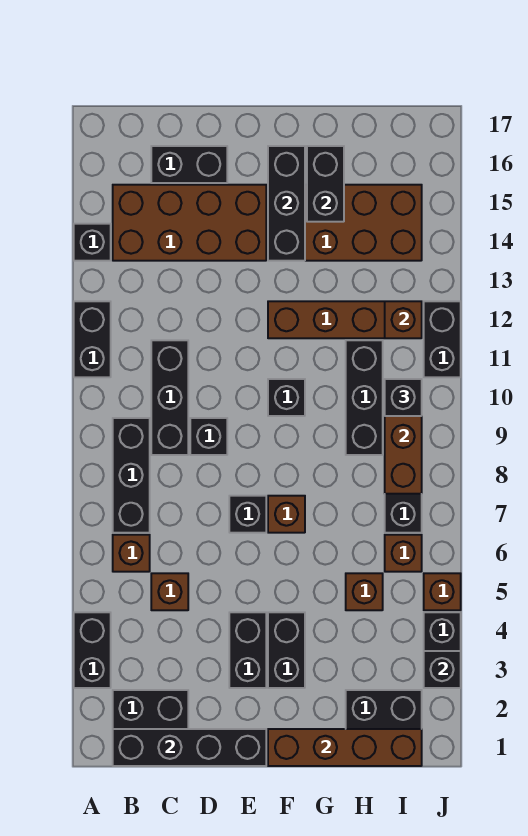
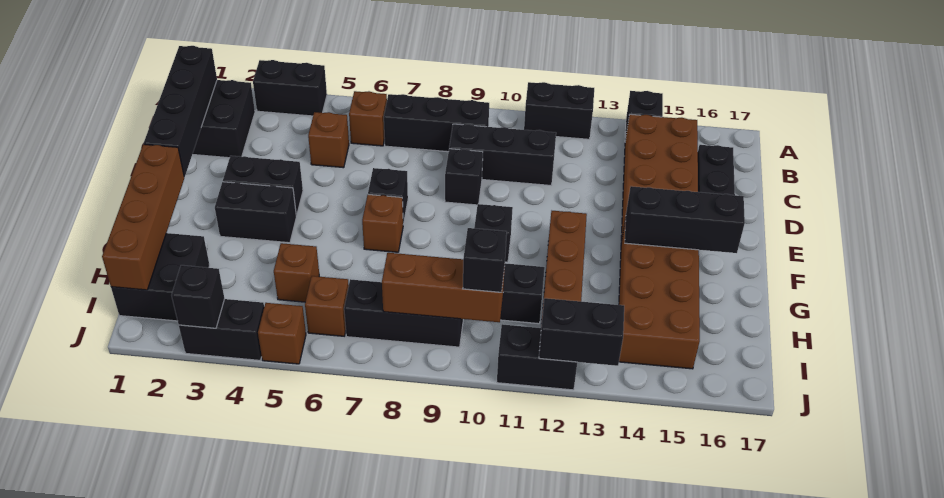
black brick G15:G16 level 2 -> black brick J12:J13 level 2
brown brick I12 level 2 -> none

